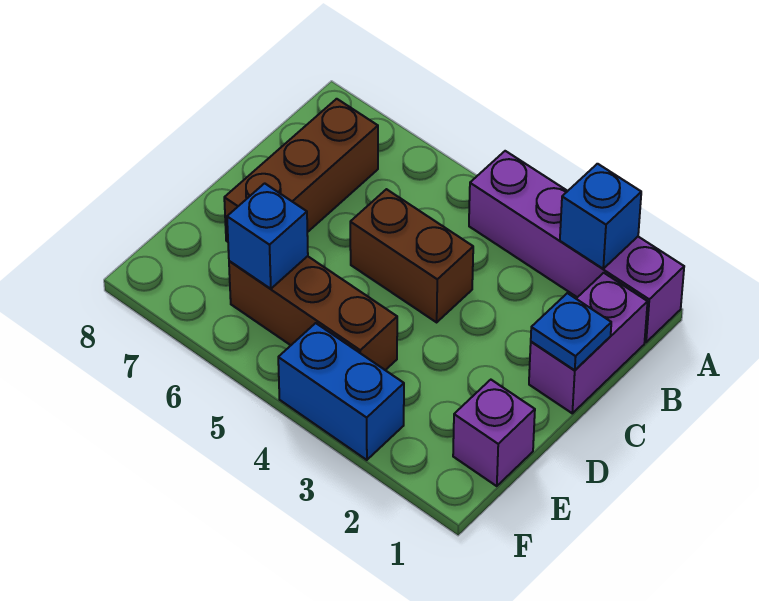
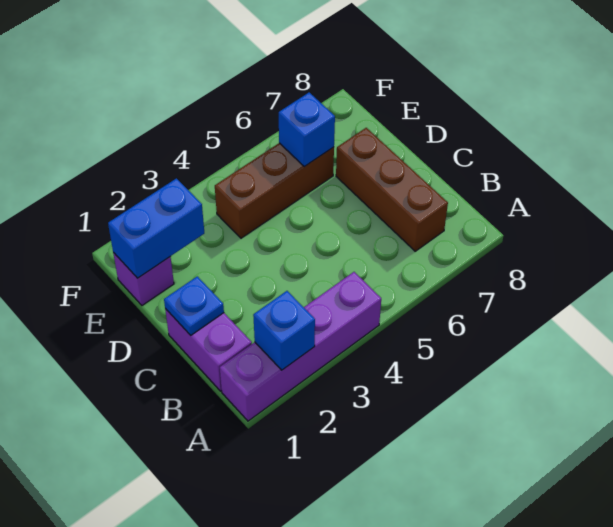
brown brick C4:C5 level 1 -> none
blue brick F3:F4 level 1 -> blue brick E1:E2 level 2

